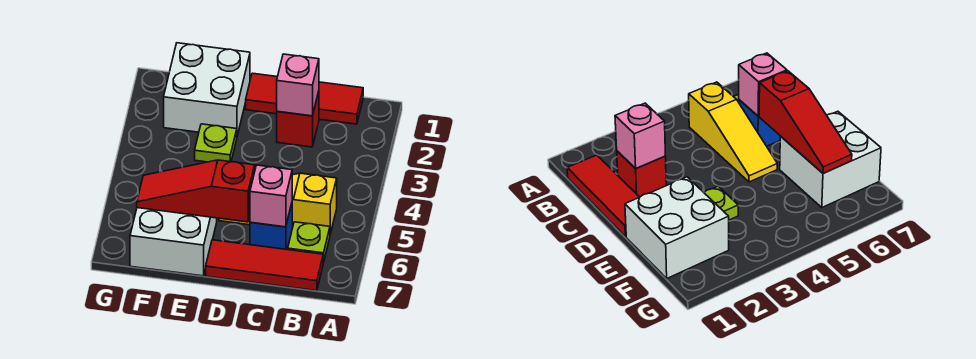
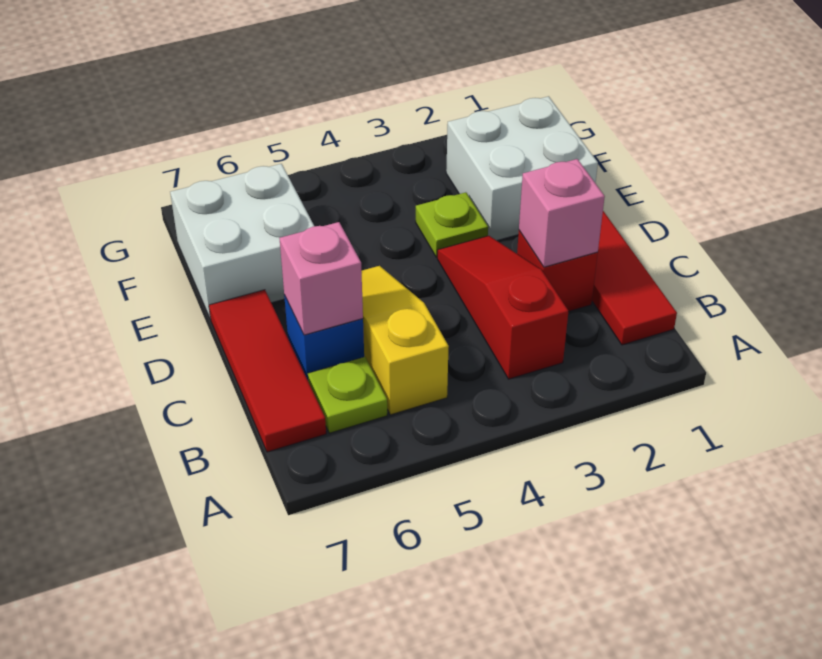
red slope D6:F6 level 2 top D -> red slope B3:D3 level 1 top B

